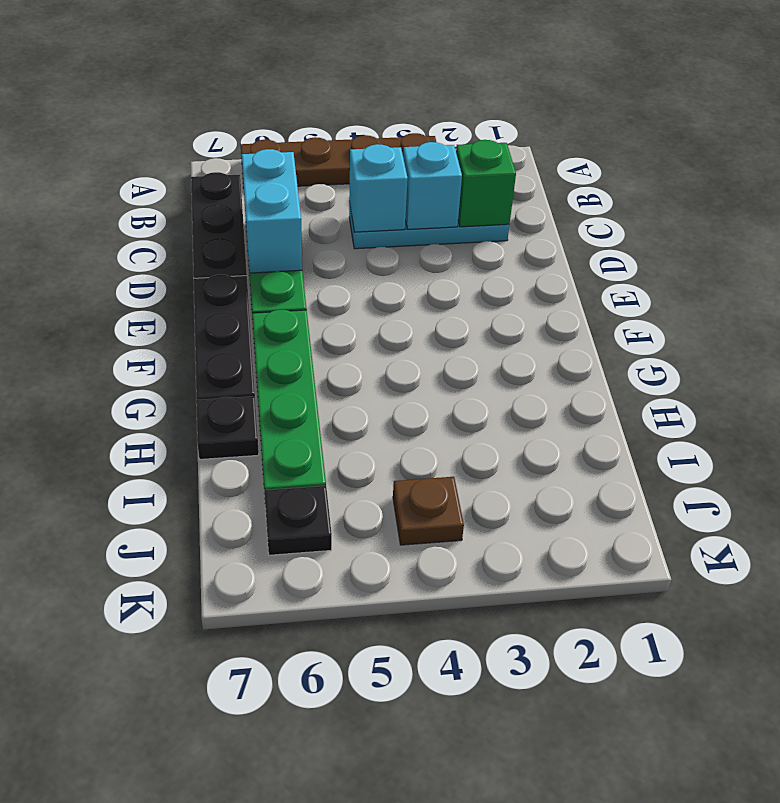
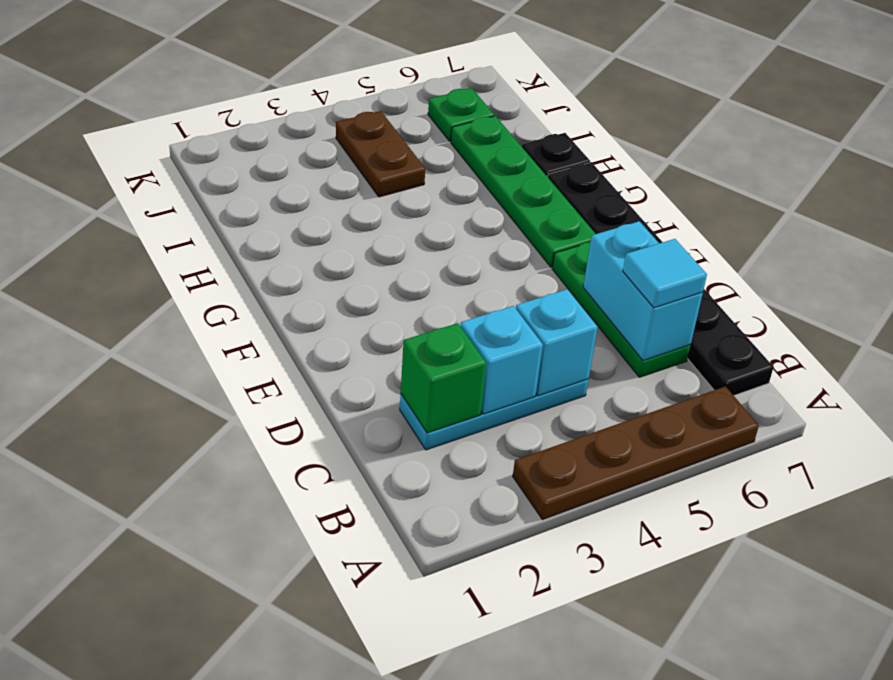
none -> cyan tile C6 level 3
brown plate J4 level 1 -> brown plate I4:J4 level 1
black plate J6 level 1 -> green plate J6 level 1

